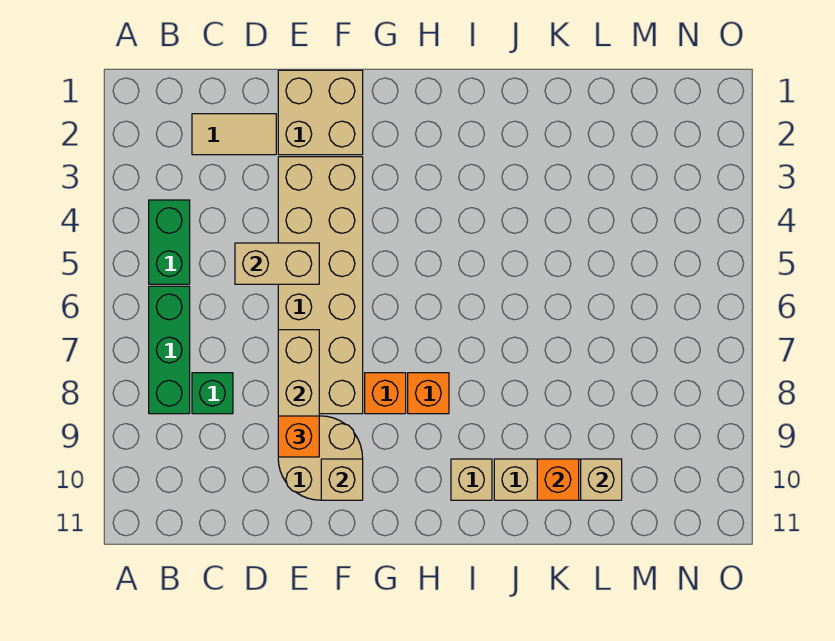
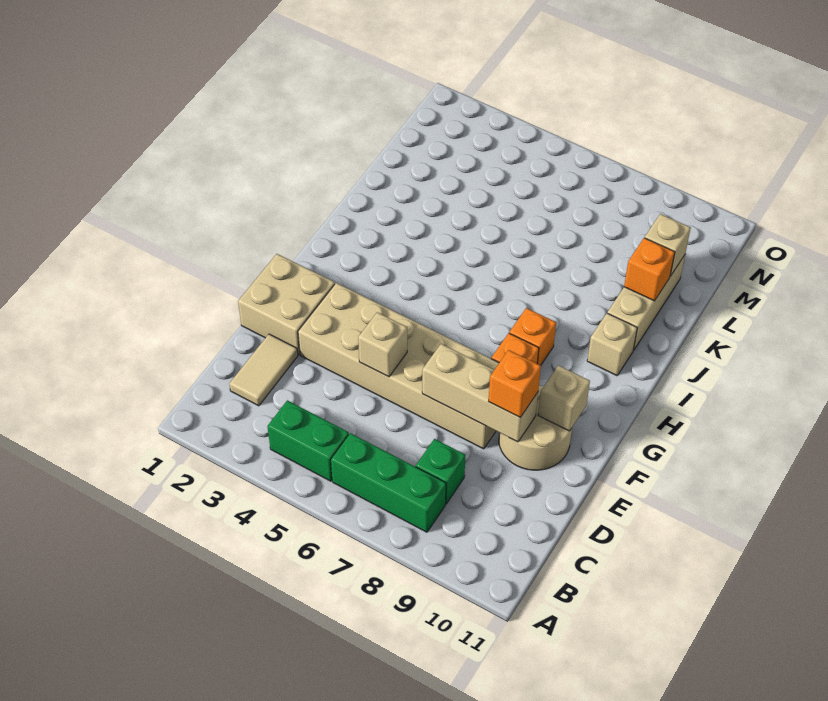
tan brick D5:E5 level 2 -> tan brick E5 level 2

